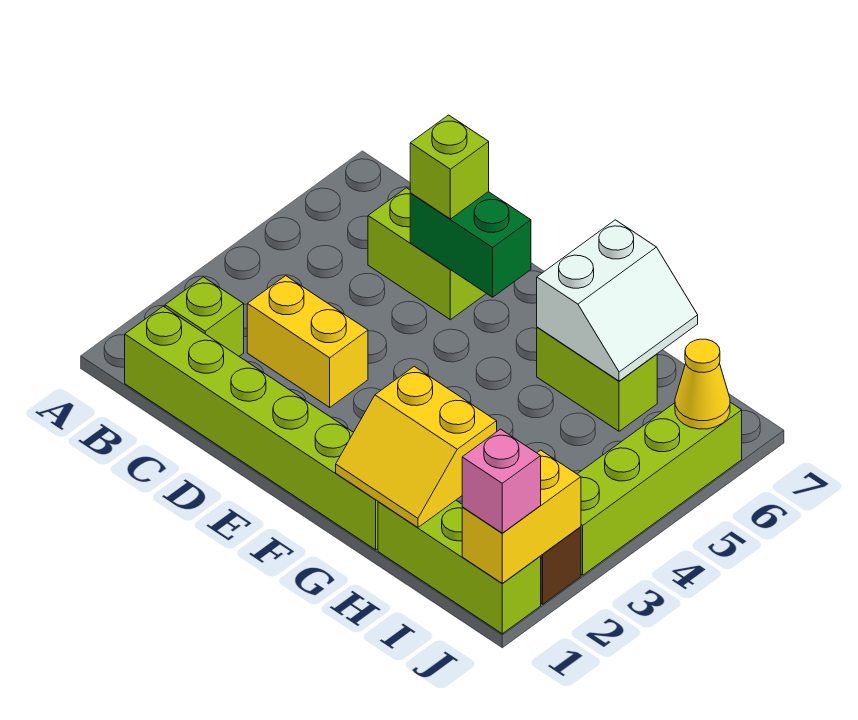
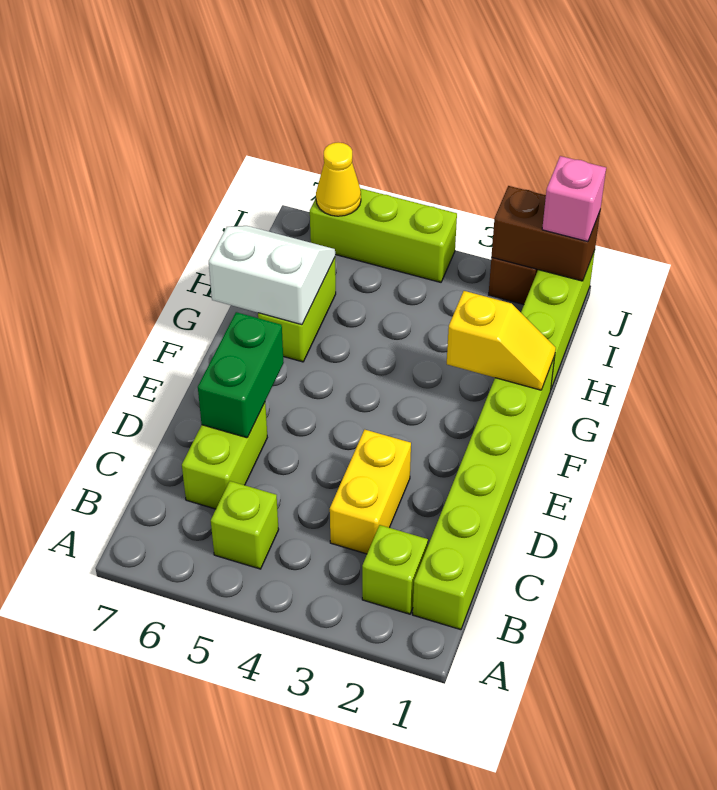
lime brick D6 level 3 -> lime brick B5 level 1
yellow slope G1:H2 level 2 top 2 -> yellow slope G1:G2 level 2 top 2
yellow brick J1:J2 level 2 -> brown brick J1:J2 level 2
lime brick J3:J6 level 1 -> lime brick J4:J6 level 1

